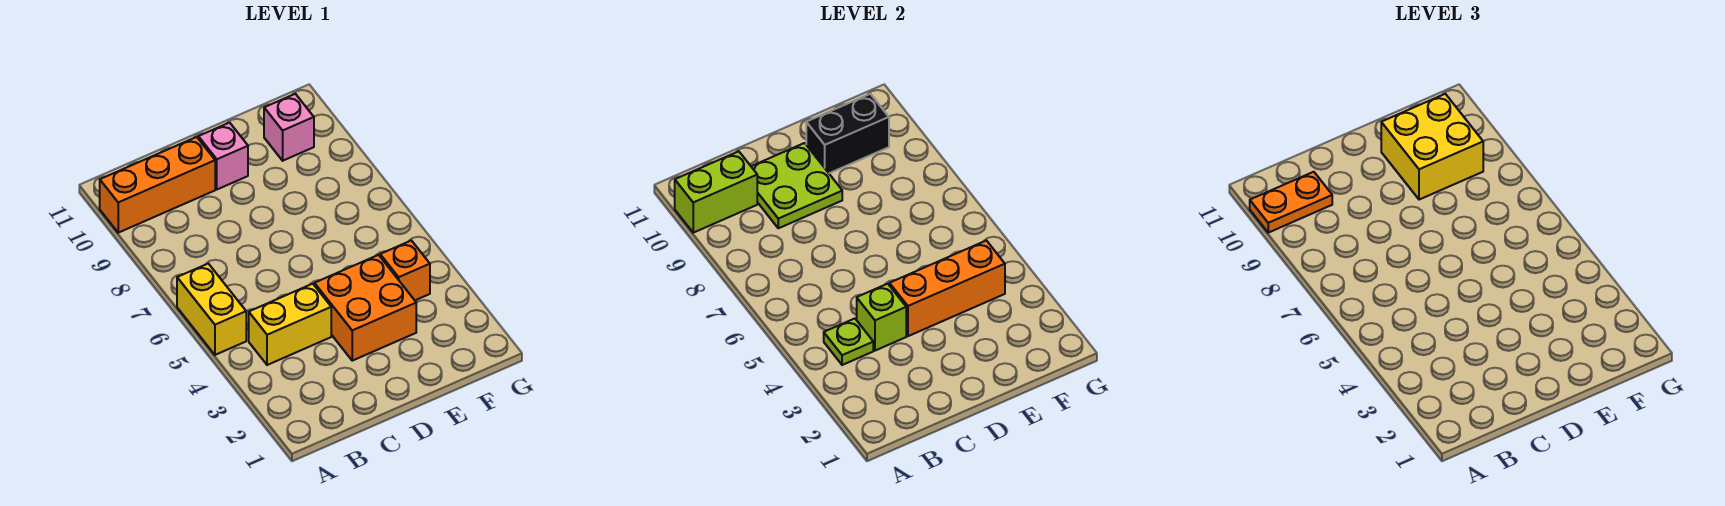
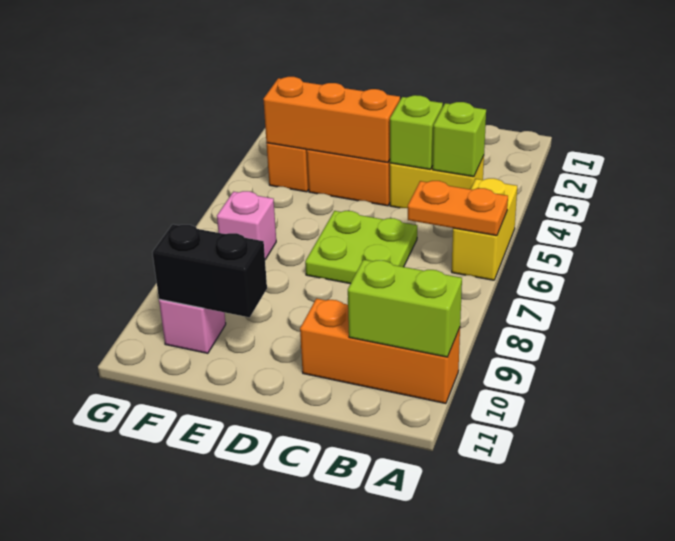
orange plate A10:B10 level 3 -> orange plate A6:B6 level 2
lime plate B4 level 2 -> lime brick B4 level 2
lime plate C9:D10 level 2 -> lime plate C6:D7 level 1
pink brick D10 level 1 -> pink brick F7 level 1
yellow brick E9:F10 level 3 -> none

